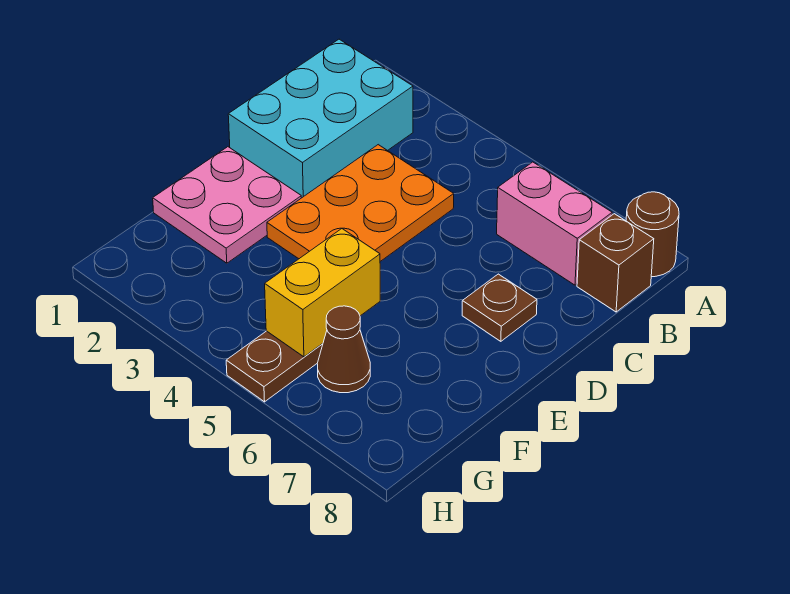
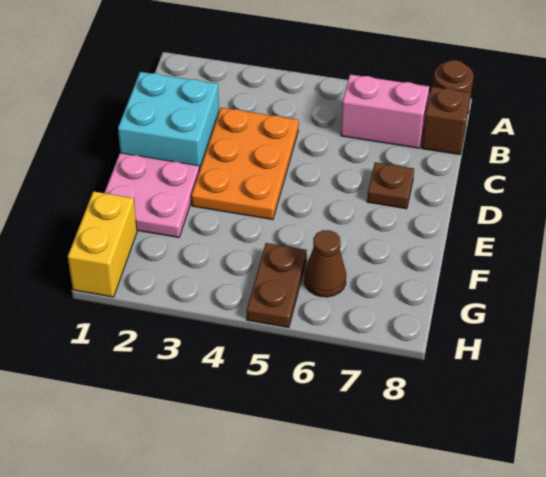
cyan brick B1:D2 level 1 -> cyan brick C1:D2 level 1
yellow brick F5:G5 level 2 -> yellow brick G1:H1 level 1

